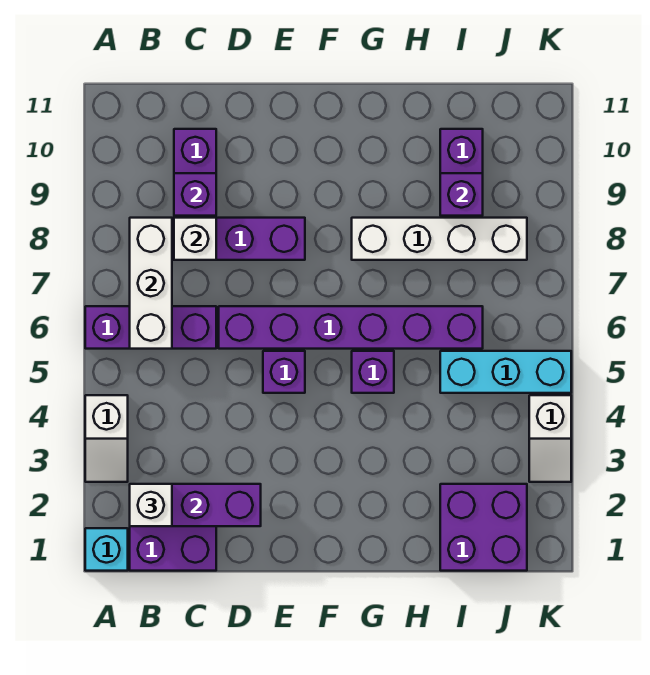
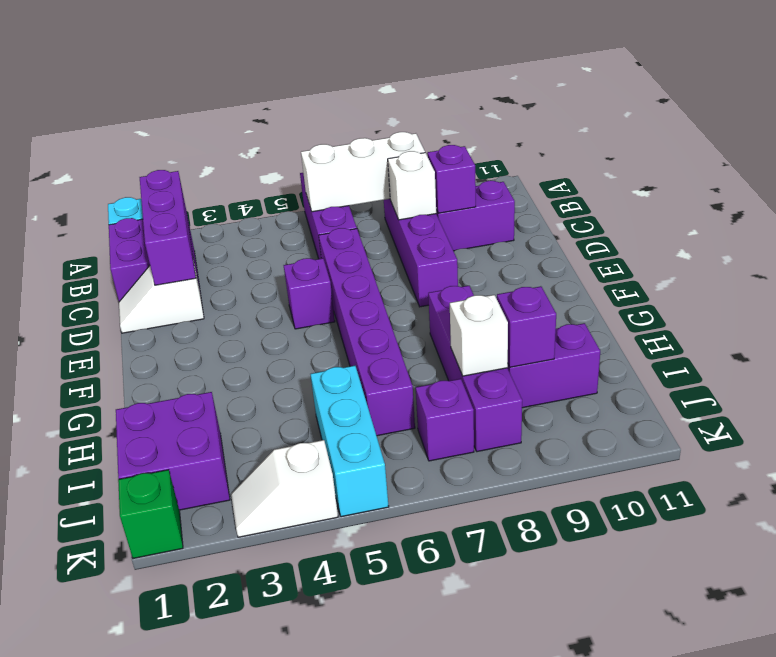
white slope A3:A4 level 1 top 4 -> white slope D1:D2 level 1 top 2
white brick B2 level 3 -> white brick I8 level 2
purple brick G5 level 1 -> purple brick J7 level 1
white brick G8:J8 level 1 -> purple brick G8:J8 level 1
none -> green brick K1 level 1

